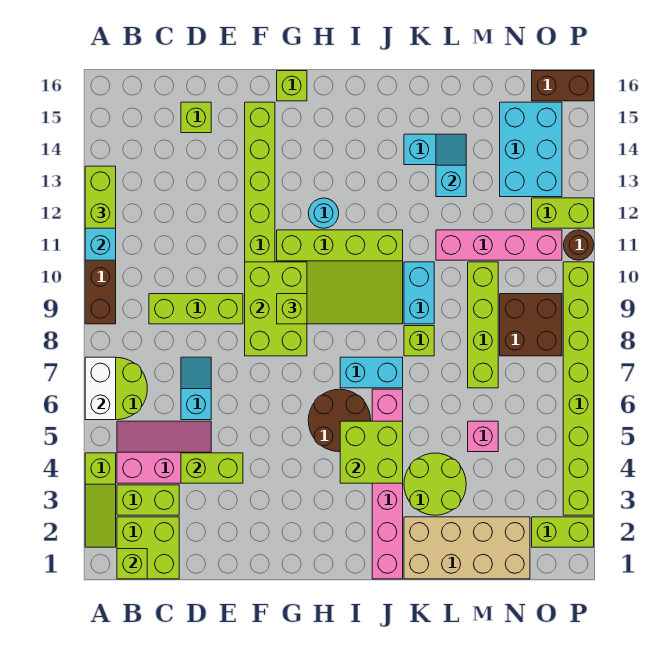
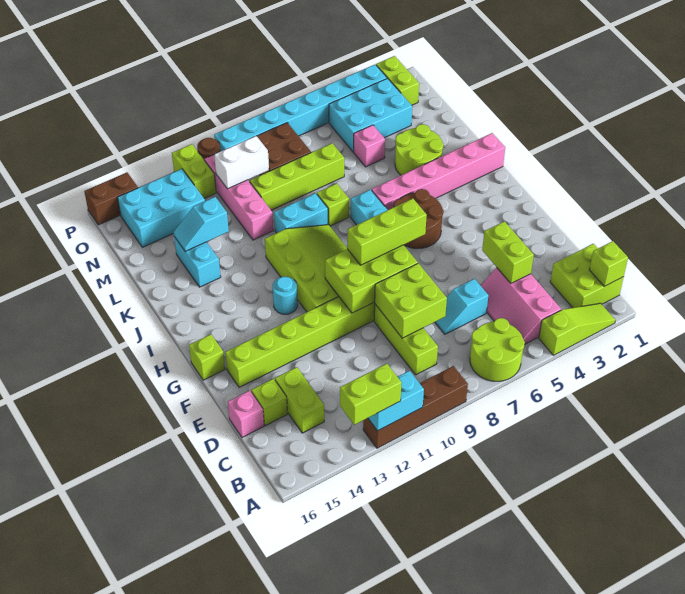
white brick A6:A7 level 2 -> white brick N10:N11 level 2
lime brick B3:C3 level 1 -> lime brick C14:D14 level 1
none -> pink brick D16 level 1
lime brick G9 level 3 -> lime brick G7:G9 level 3
lime brick I4:J5 level 2 -> lime brick D8:E9 level 2
tan brick K1:N2 level 1 -> none
none -> cyan brick N3:O5 level 1
brown brick O16:P16 level 1 -> brown brick P15:P16 level 1
lime brick P3:P10 level 1 -> cyan brick P3:P10 level 1

